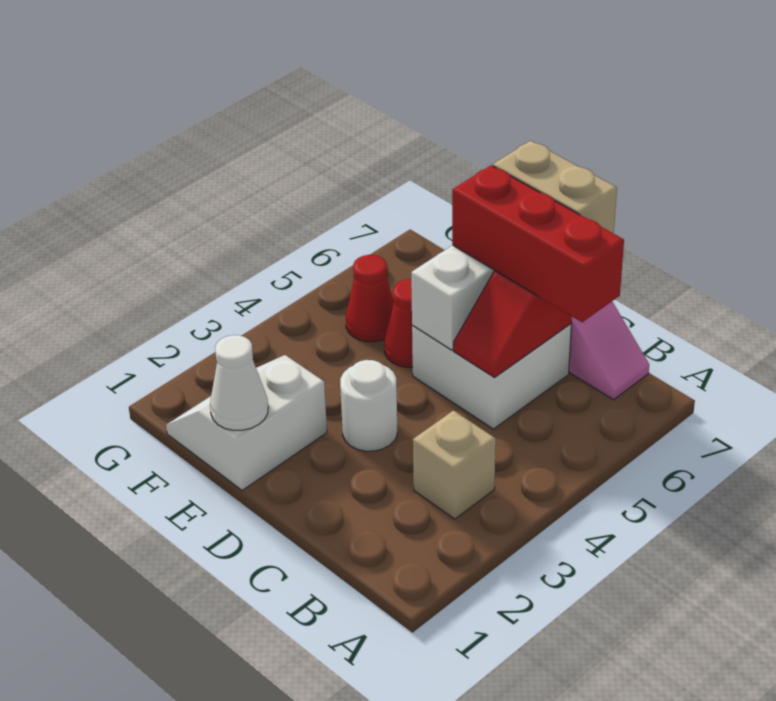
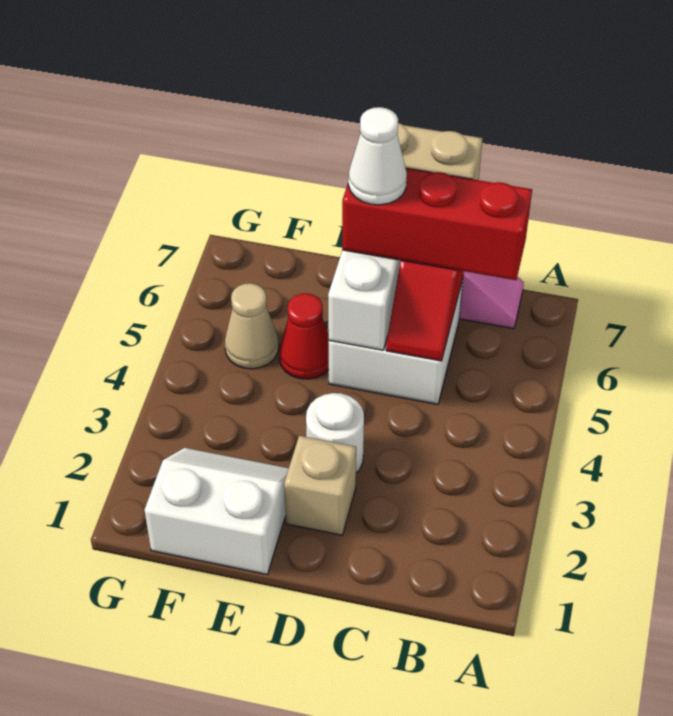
tan brick B3 level 1 -> tan brick D2 level 1
white slope E1:F2 level 1 top E -> white slope E1:F2 level 1 top 1
white cone E1 level 2 -> white cone D6 level 4
red cone F5 level 1 -> tan cone F5 level 1

